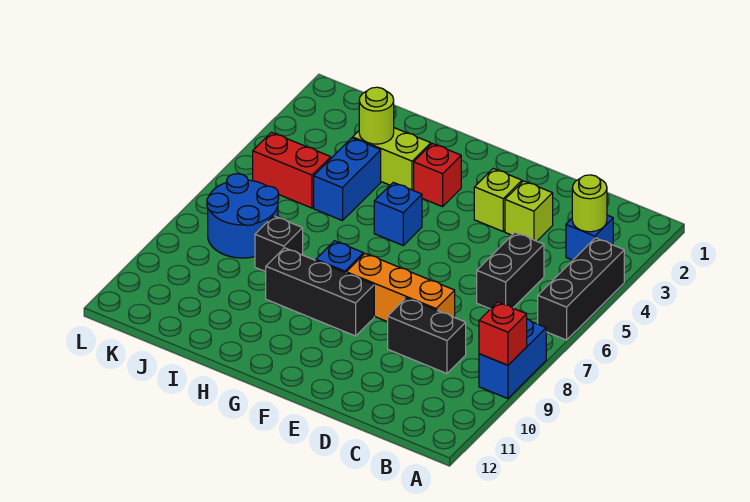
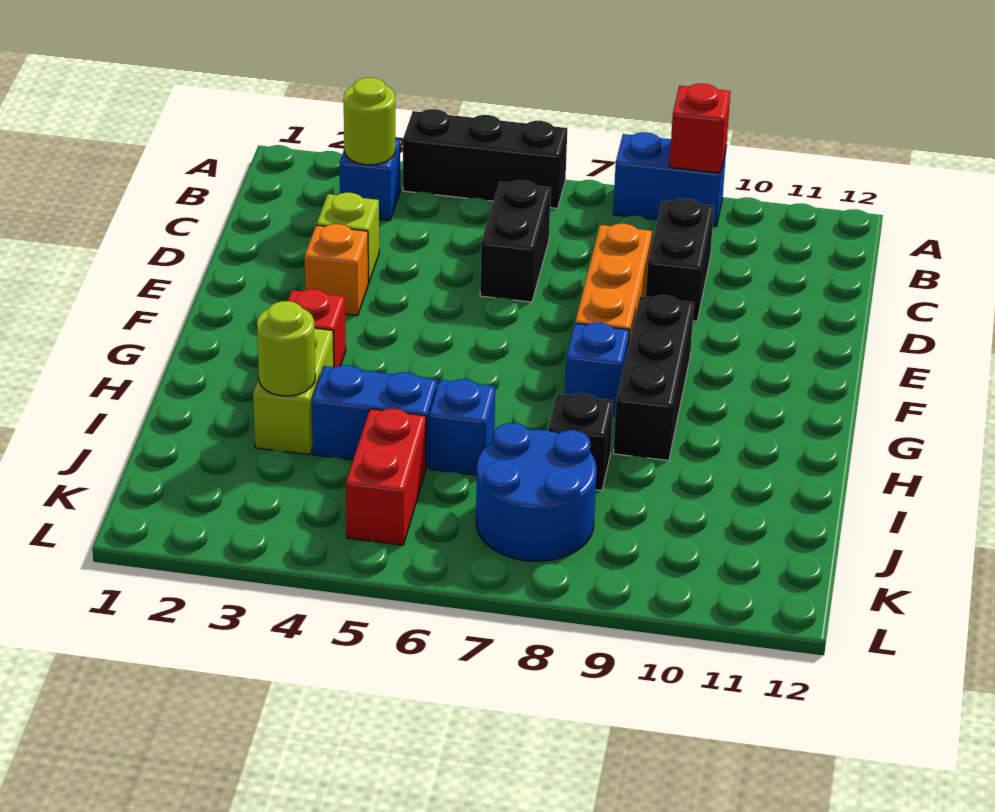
black brick C5:C6 level 1 -> black brick C6:D6 level 1
lime brick E3 level 1 -> orange brick E3 level 1
blue brick G5 level 1 -> blue brick I6 level 1

